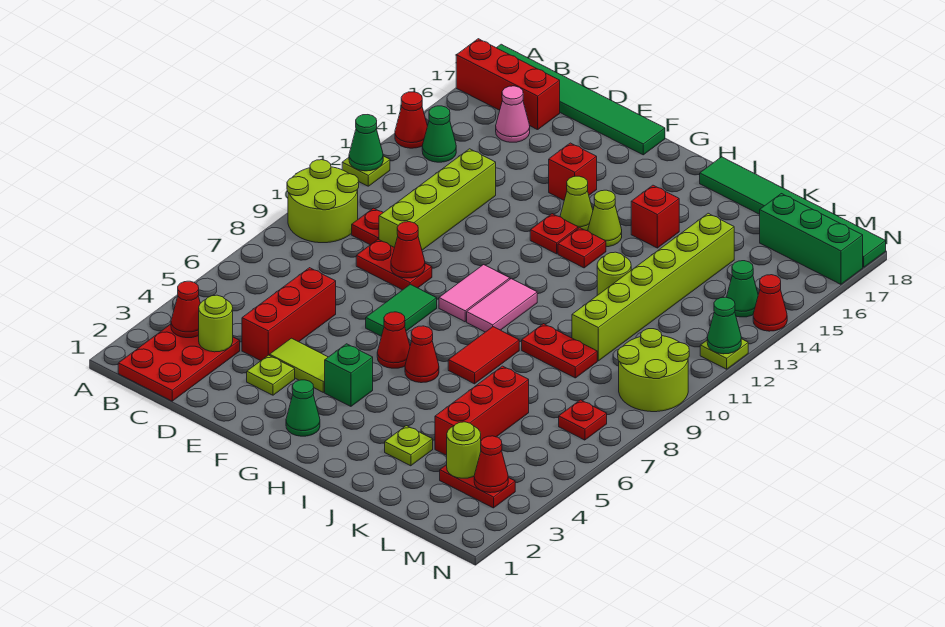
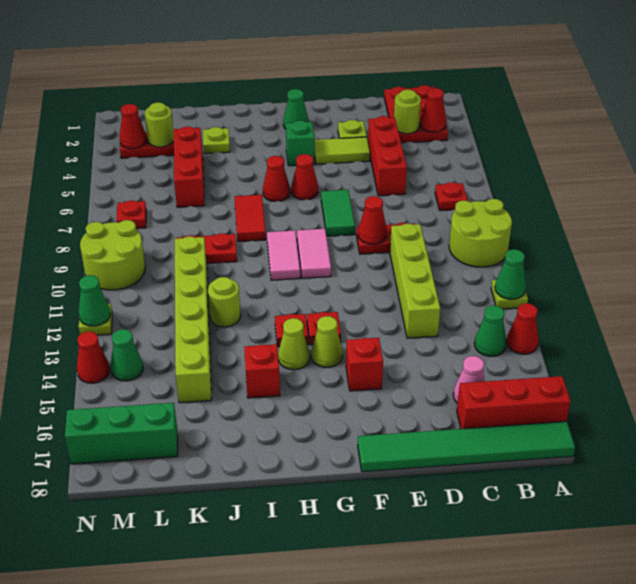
red plate C10 level 1 -> red plate B7 level 1
green tile I18:N18 level 1 -> none

